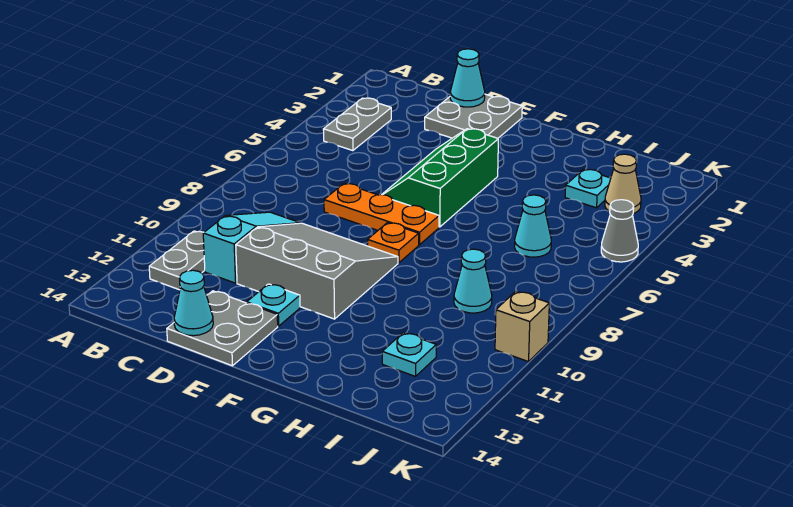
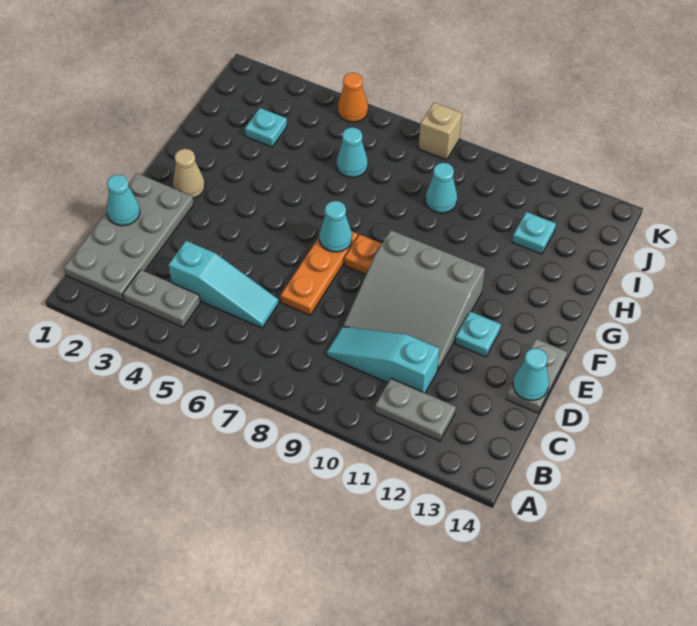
none -> cyan slope C4:C6 level 1 top 4
grey plate D1:E2 level 1 -> grey plate B1:E2 level 1
grey slope D9:F11 level 1 top 11 -> grey slope D9:F11 level 1 top F
grey plate D13:E14 level 1 -> grey plate D14:E14 level 1
green slope E4:F6 level 1 top F -> none
none -> cyan cone F7 level 2
tan cone J3 level 1 -> tan cone F2 level 1
grey cone K5 level 1 -> orange cone K5 level 1
tan brick K10 level 1 -> tan brick K8 level 1

